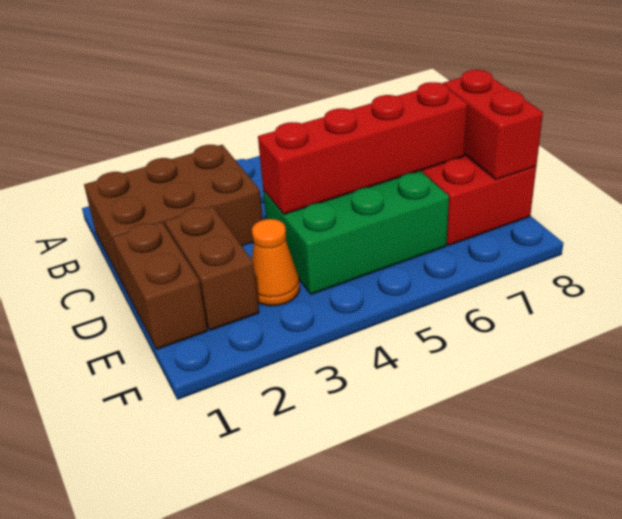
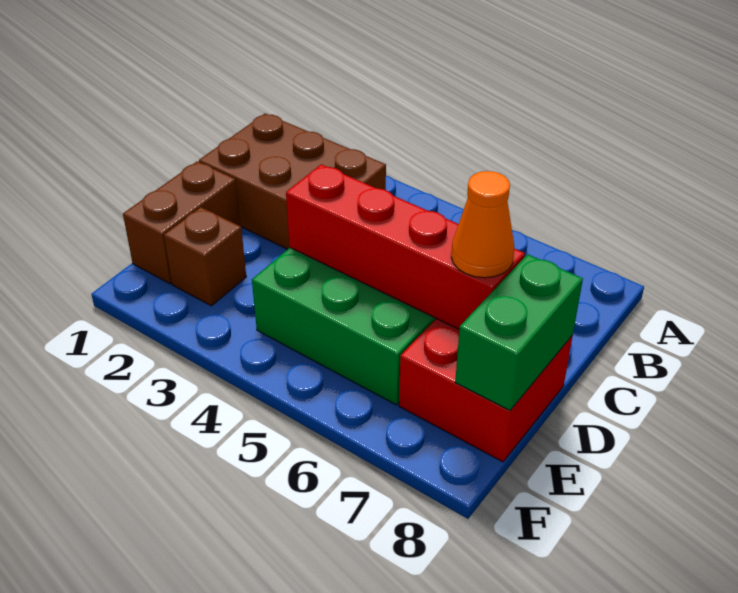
brown brick D2:E2 level 1 -> brown brick E2 level 1
red brick D8:E8 level 2 -> green brick D8:E8 level 2
orange cone E3 level 1 -> orange cone D7 level 3

